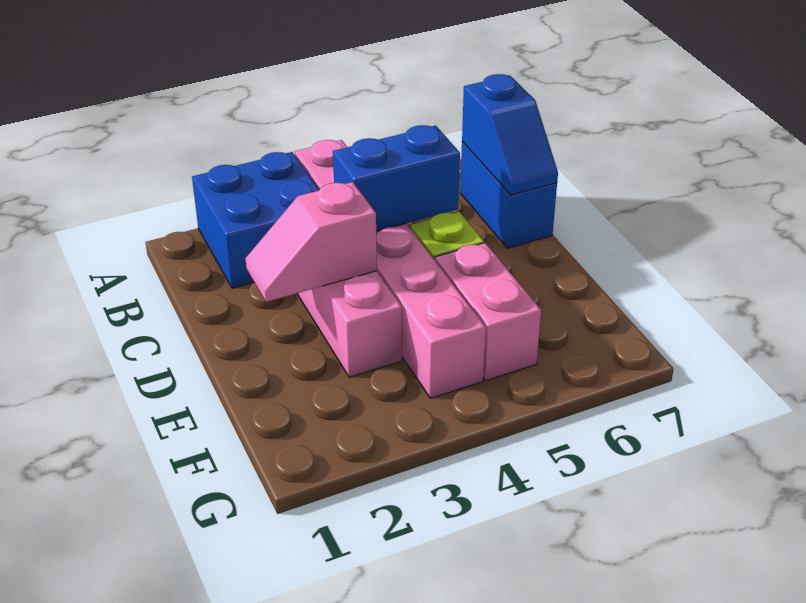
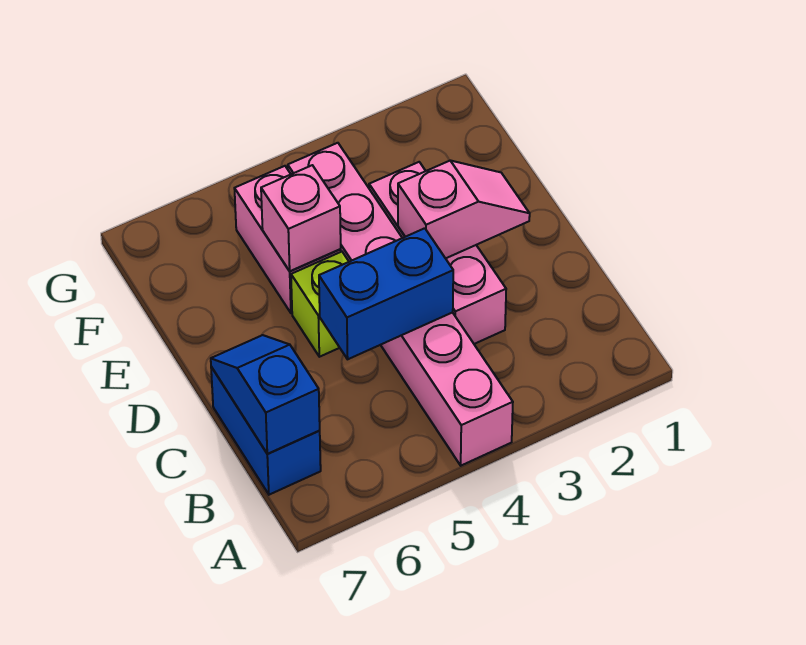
blue brick A2:B3 level 1 -> none
none -> pink brick E5 level 2

